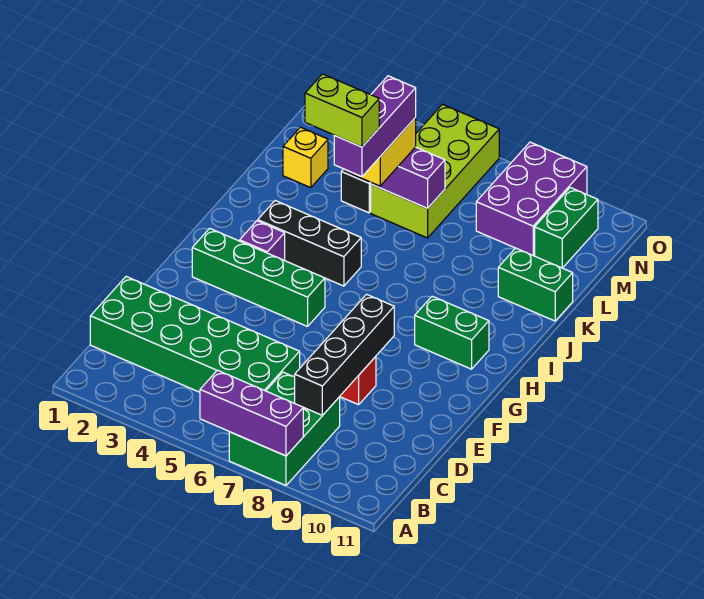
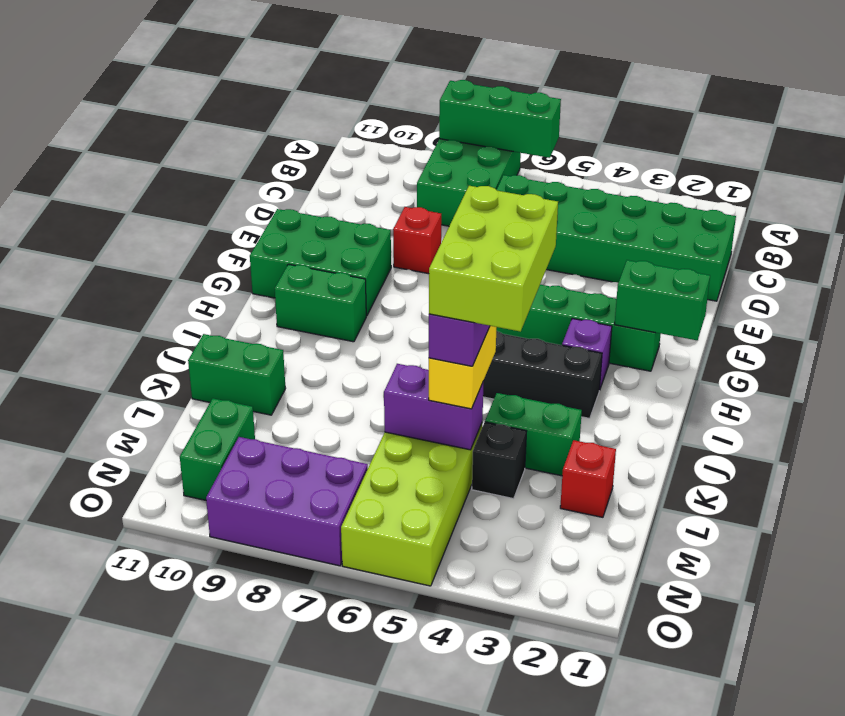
purple brick A6:A8 level 2 -> green brick A6:A8 level 2
black brick C8:F8 level 2 -> none
none -> green brick F9:G11 level 1
none -> green brick G1:G2 level 2
lime brick J4:J5 level 5 -> lime brick J4:L5 level 5
none -> green brick K3:K4 level 1
yellow brick L2 level 1 -> red brick L2 level 1
purple brick M8:O9 level 1 -> purple brick N7:O9 level 1

